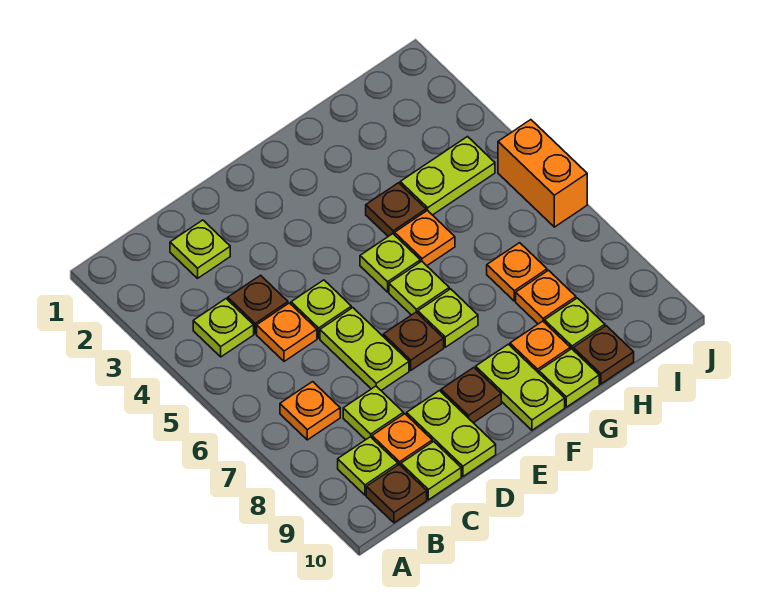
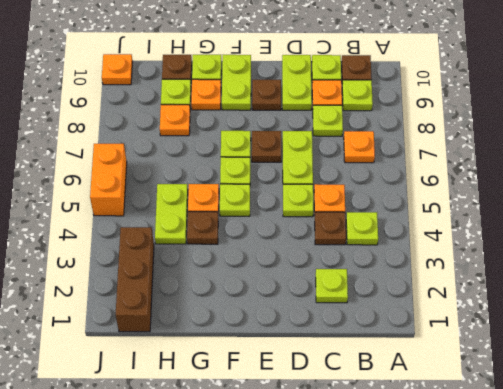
lime plate H4:I4 level 1 -> lime plate H4:H5 level 1
orange plate H7 level 1 -> orange plate J10 level 1
none -> brown brick I1:I3 level 1

